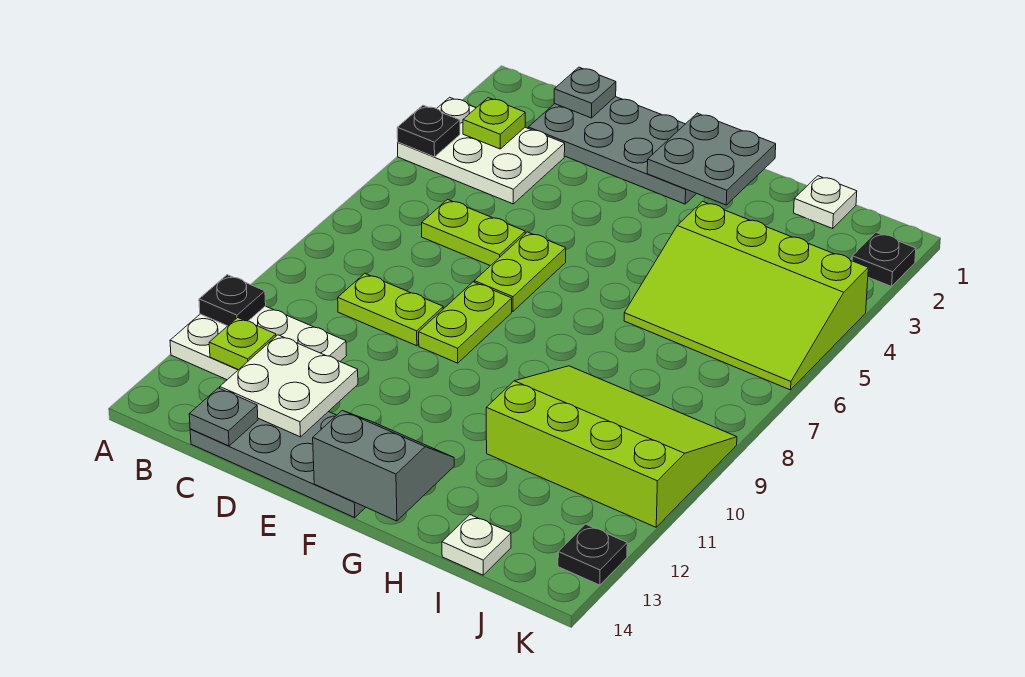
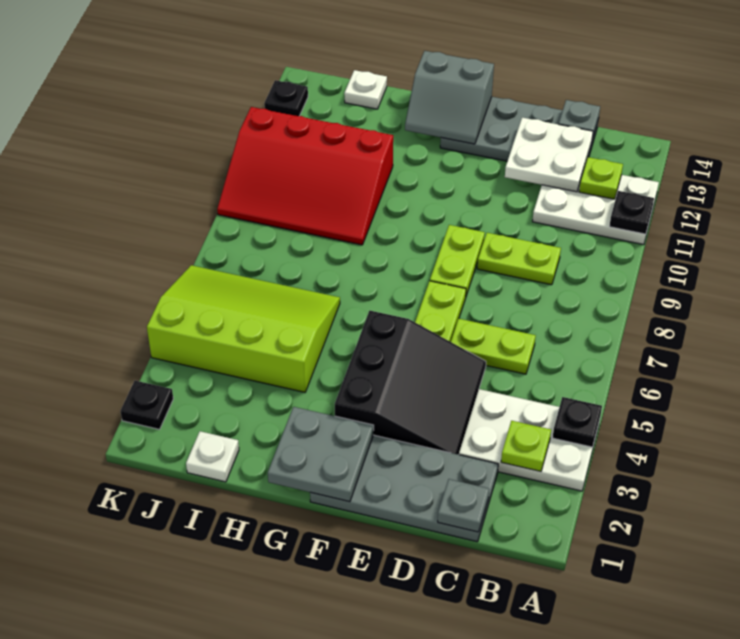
none -> black slope D3:F5 level 1 top F
lime slope H9:K11 level 1 top 11 -> red slope H9:K11 level 1 top 11

